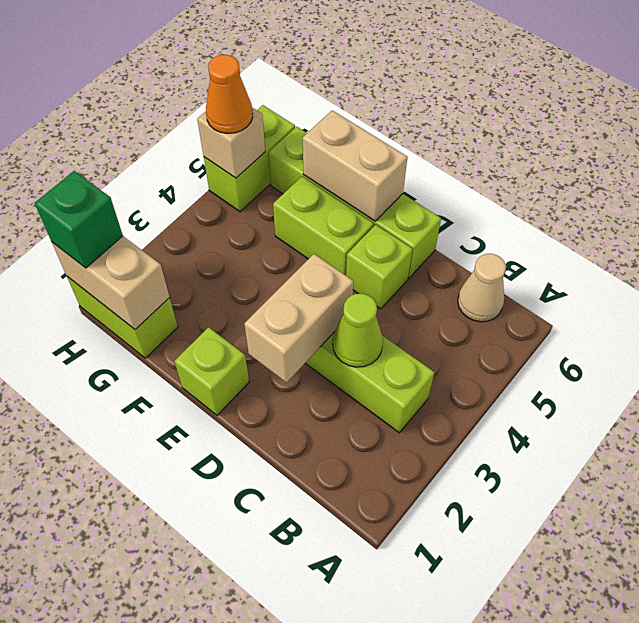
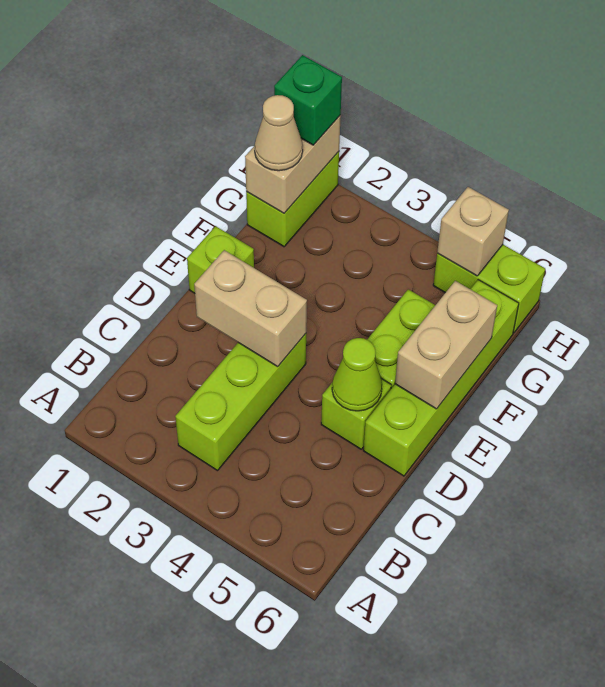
tan cone B6 level 1 -> tan cone G1 level 3
lime cone C3 level 2 -> lime cone D5 level 2
orange cone H5 level 3 -> none

